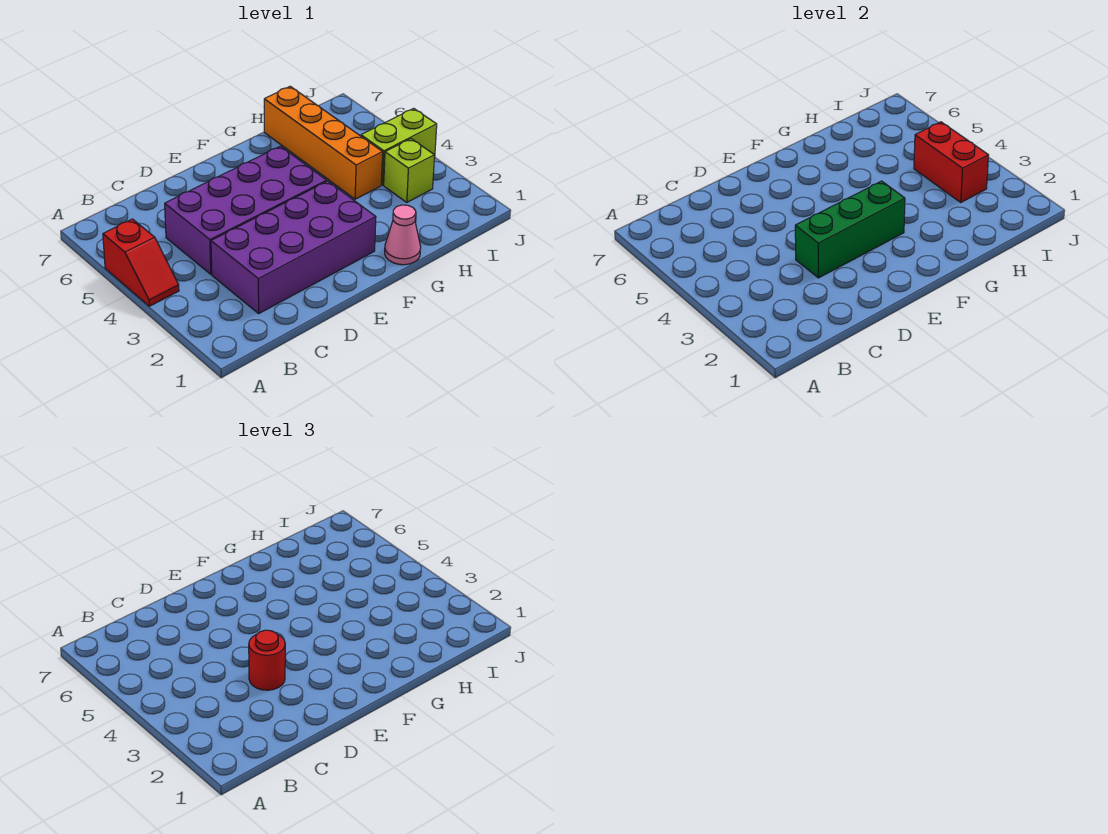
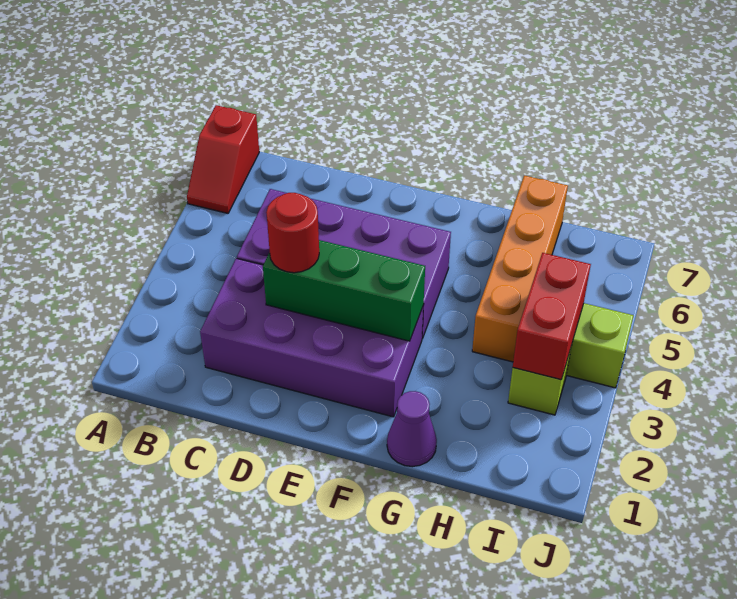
red slope A4:A5 level 1 top 5 -> red slope A6:A7 level 1 top 7
pink cone G1 level 1 -> purple cone G1 level 1

